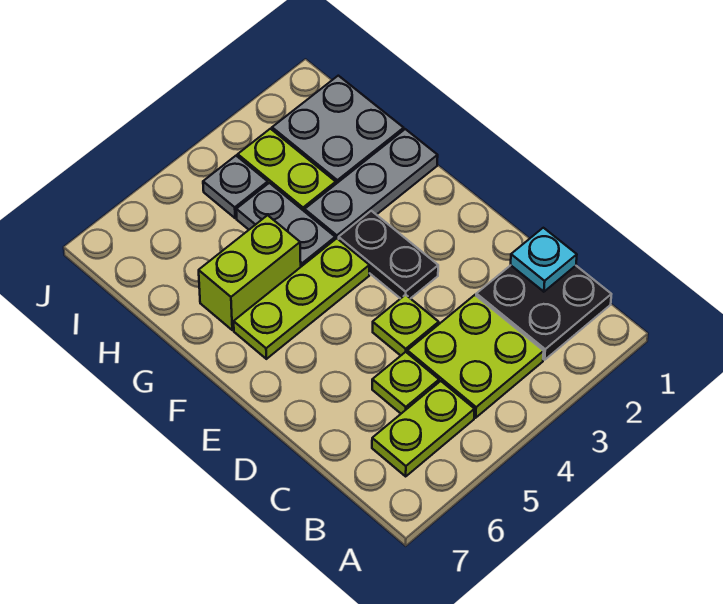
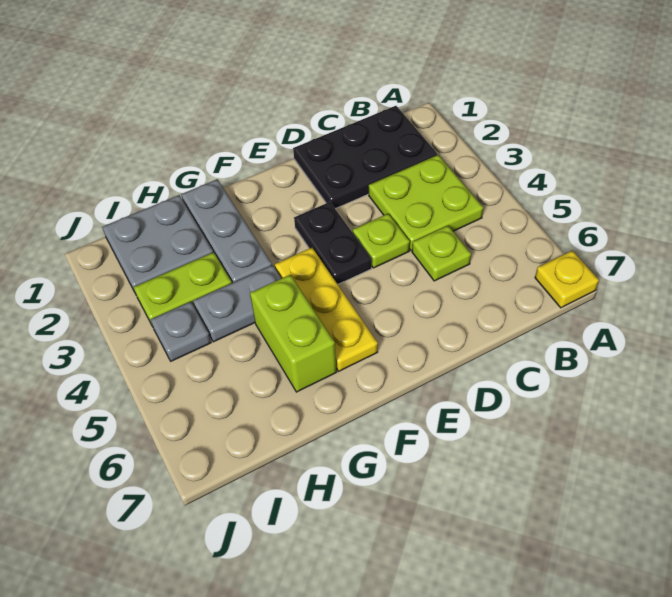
none -> yellow plate A7 level 1
black plate B1:C2 level 1 -> black plate B1:D2 level 1
lime plate B5:B6 level 1 -> none
cyan plate C1 level 2 -> none
black plate E3:F3 level 1 -> black plate E3:E4 level 1
lime plate F4:F6 level 1 -> yellow plate F4:F6 level 1

